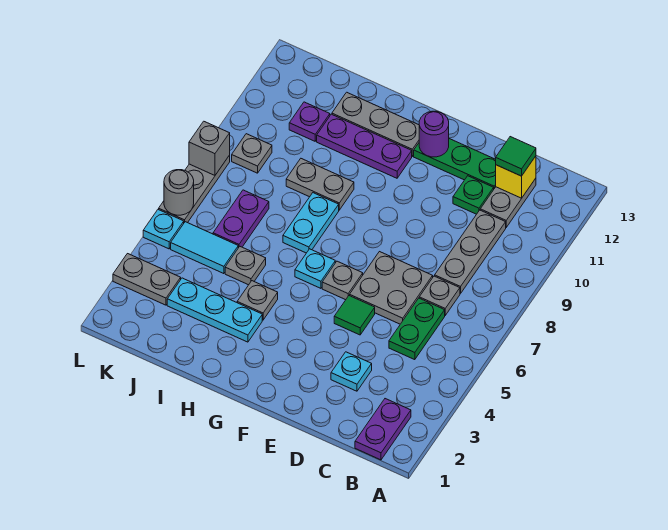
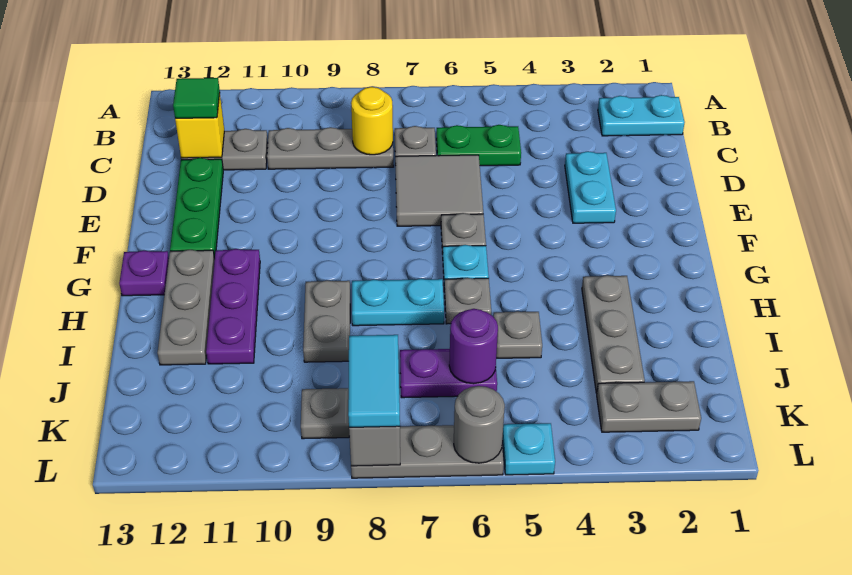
purple plate B1:B2 level 1 -> cyan plate B1:B2 level 1
none -> yellow round brick C8 level 2
cyan plate D3 level 1 -> cyan plate D3:E3 level 1
grey plate D6:E7 level 1 -> grey tile D6:E7 level 1
green plate D11 level 1 -> none
green tile E5 level 1 -> none
purple round brick F12 level 2 -> purple round brick J6 level 2
cyan plate H3:J3 level 1 -> grey plate H3:J3 level 1
grey plate H4 level 1 -> grey plate H6 level 1
cyan tile J5:K5 level 1 -> cyan tile K8:L8 level 3
purple plate J11 level 1 -> purple plate G13 level 1
grey plate K3:L3 level 1 -> grey plate K2:K3 level 1

